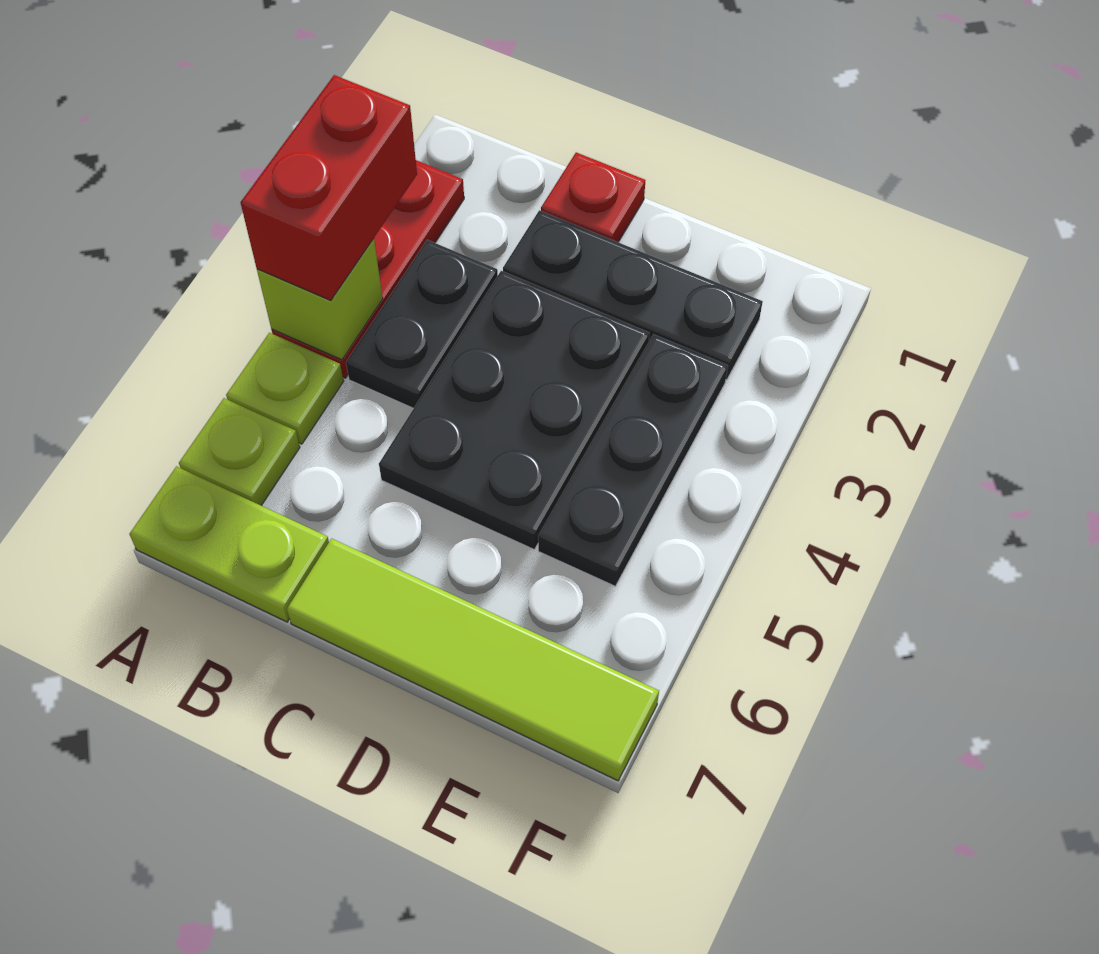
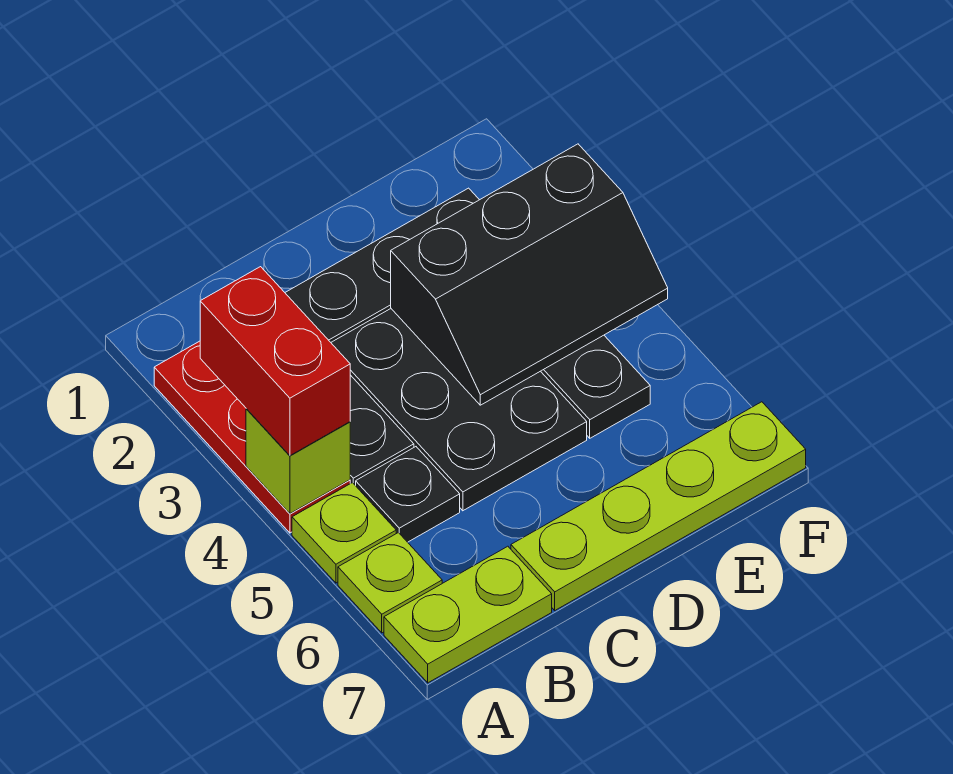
none -> black plate B5 level 1
red plate C1 level 1 -> none
lime tile C7:F7 level 1 -> lime plate C7:F7 level 1
none -> black slope D3:F4 level 2 top 3

